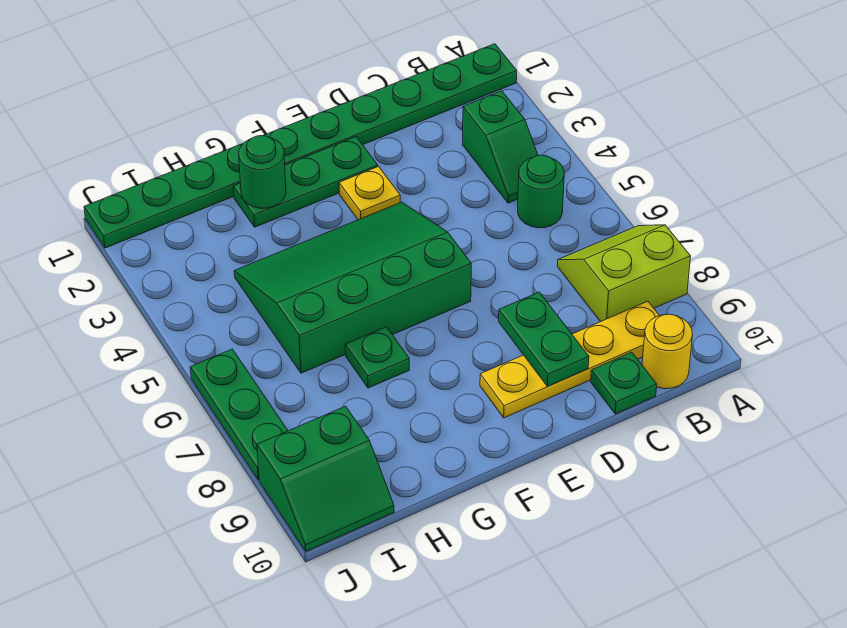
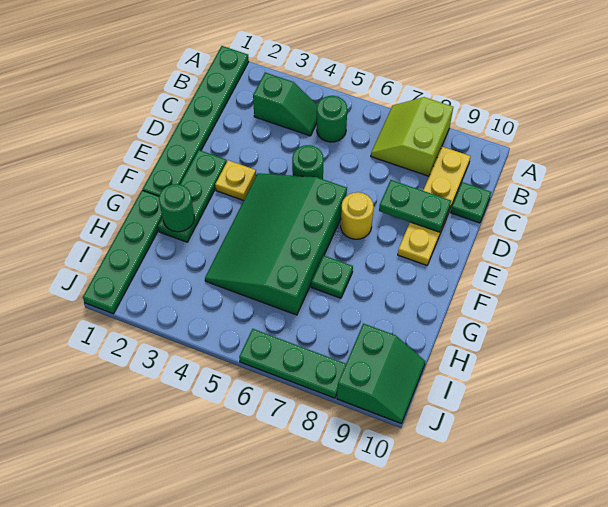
yellow round brick B10 level 1 -> yellow round brick E7 level 1
none -> green round brick D5 level 1

